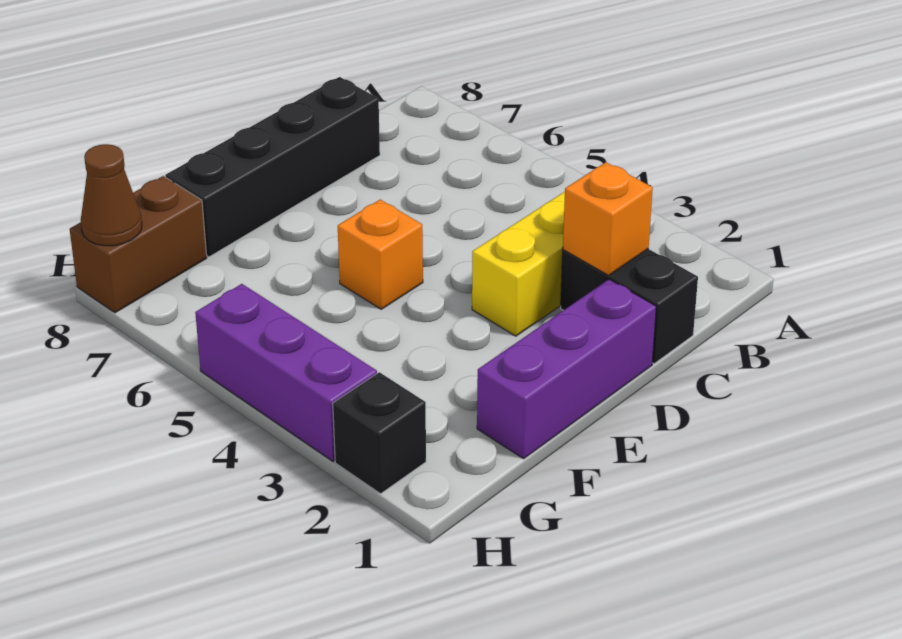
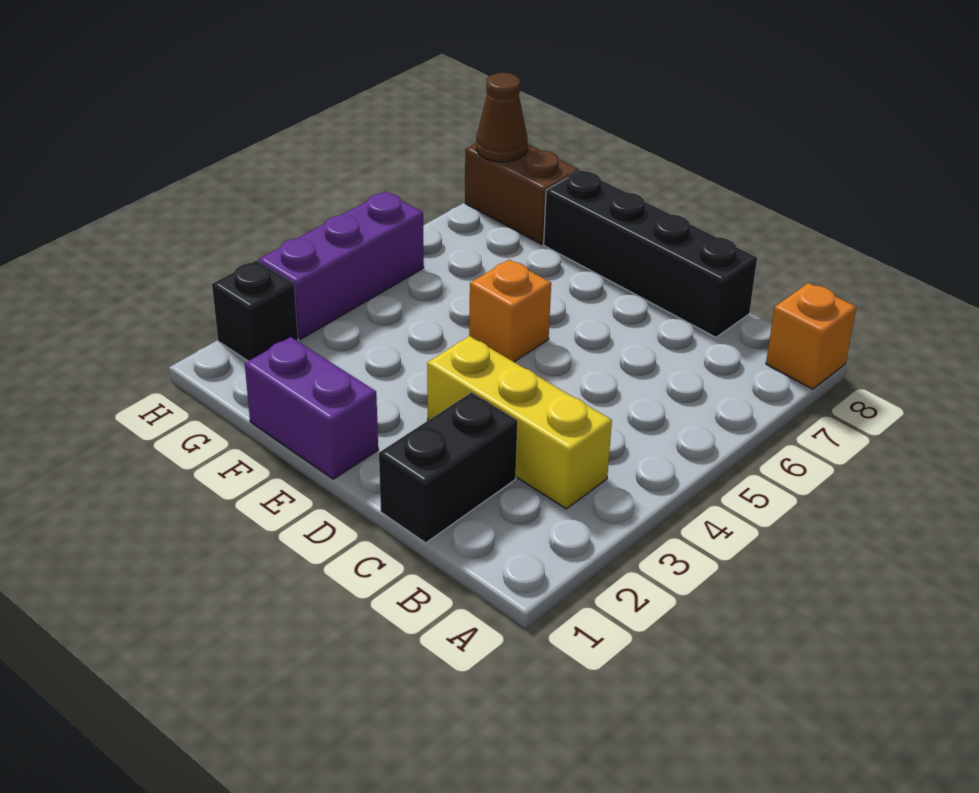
orange brick C2 level 2 -> orange brick A8 level 1
purple brick D1:F1 level 1 -> purple brick E1:F1 level 1

